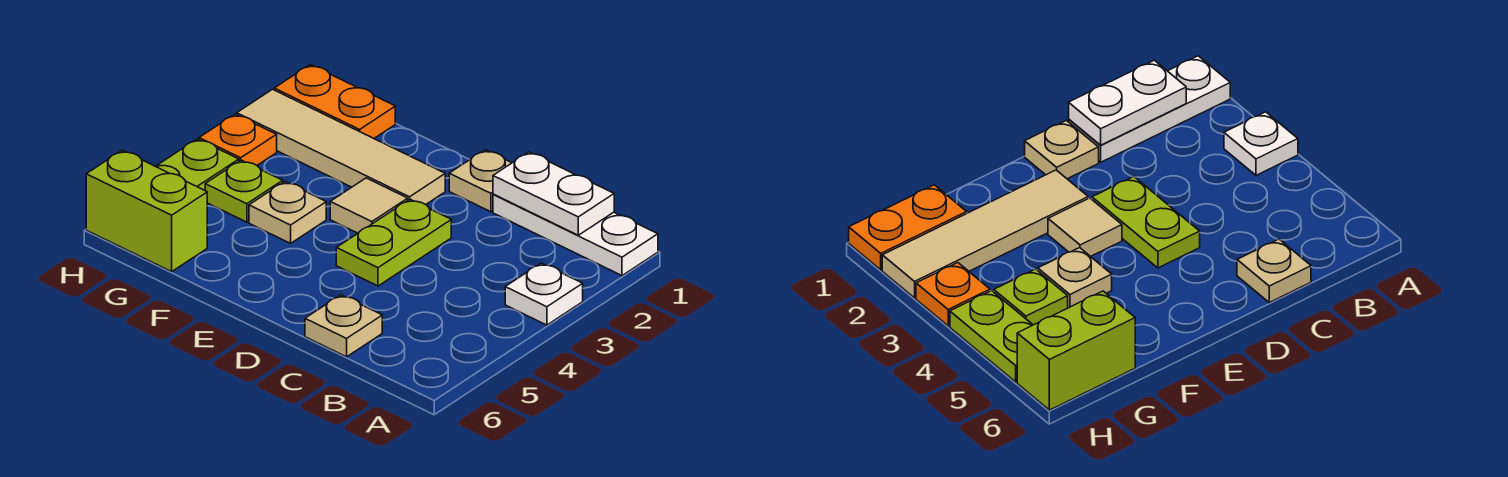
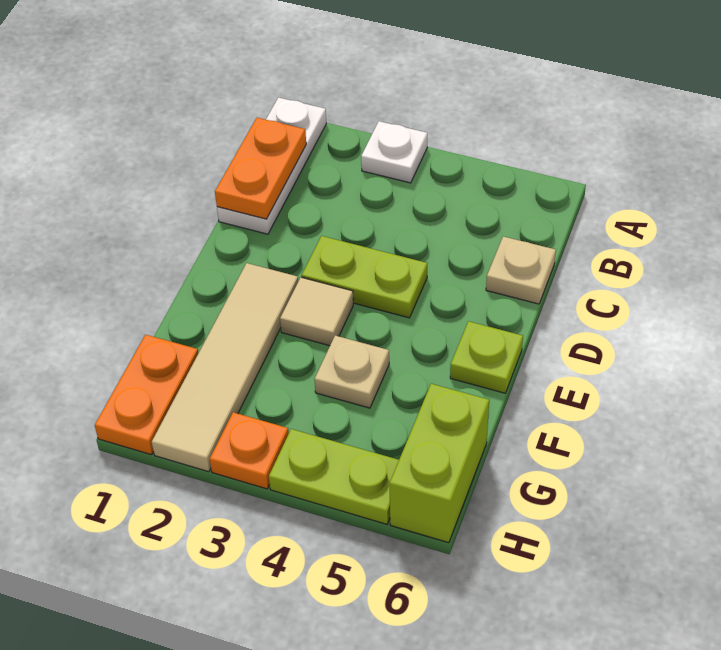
white plate B1:C1 level 2 -> orange plate B1:C1 level 2
tan plate D1 level 1 -> none
lime plate G4 level 1 -> lime plate E6 level 1

